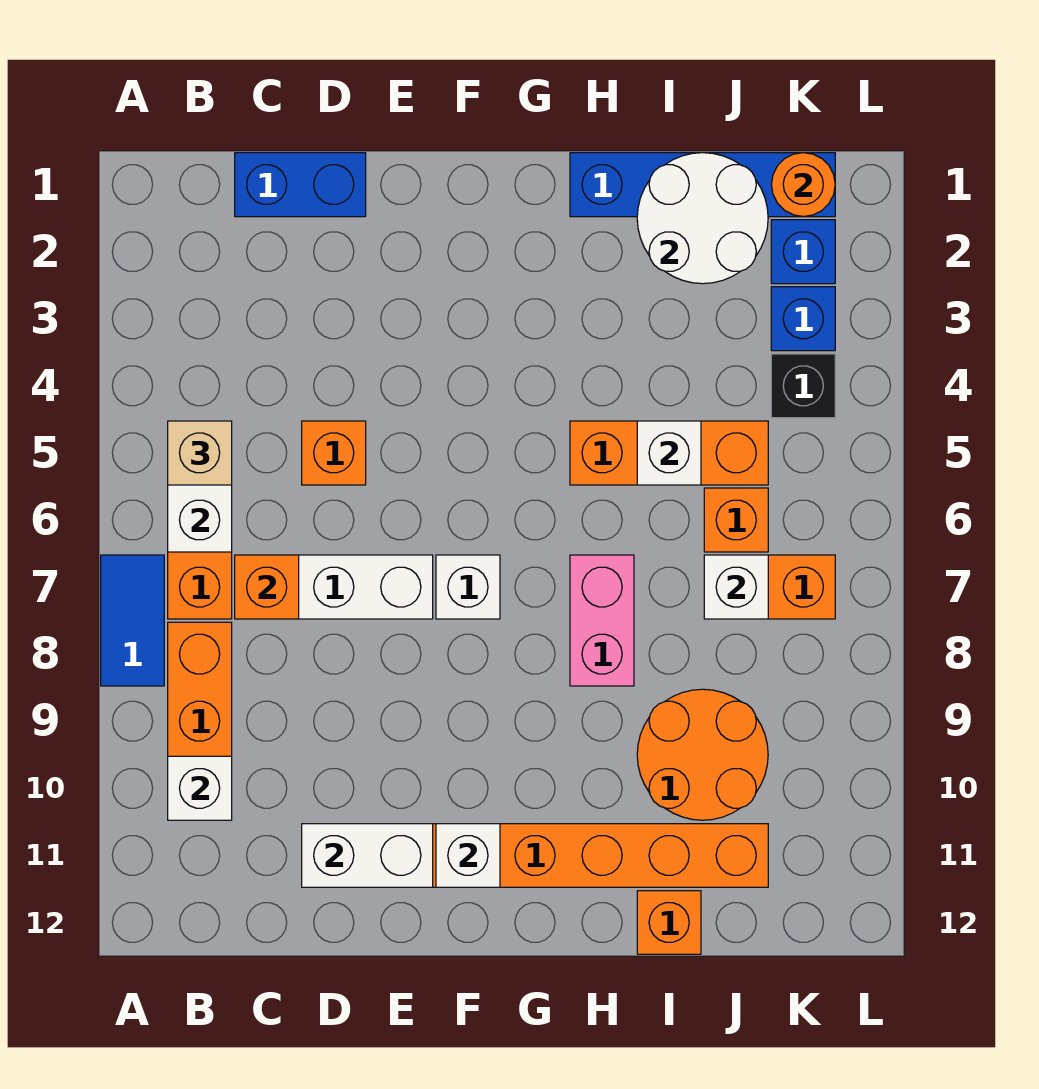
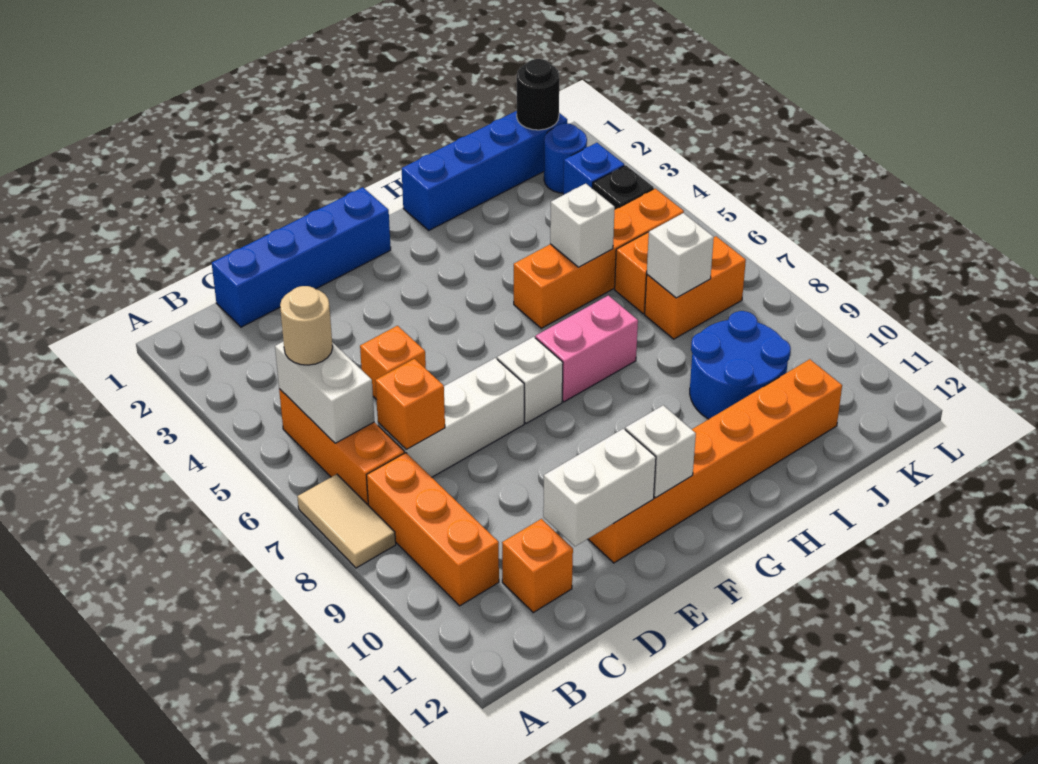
blue tile A7:A8 level 1 -> tan tile A7:A8 level 1
tan brick B5 level 3 -> tan round brick B5 level 3
white brick B10 level 2 -> none
blue brick C1:D1 level 1 -> blue brick C1:F1 level 1
orange brick H5:J5 level 1 -> orange brick H5:K5 level 1
pink brick H7:H8 level 1 -> pink brick G7:H7 level 1
white round brick I1:J2 level 2 -> none
orange round brick I9:J10 level 1 -> blue round brick I9:J10 level 1
orange brick I12 level 1 -> orange brick C11 level 1
orange round brick K1 level 2 -> black round brick K1 level 2
blue brick K2 level 1 -> blue round brick K2 level 1

